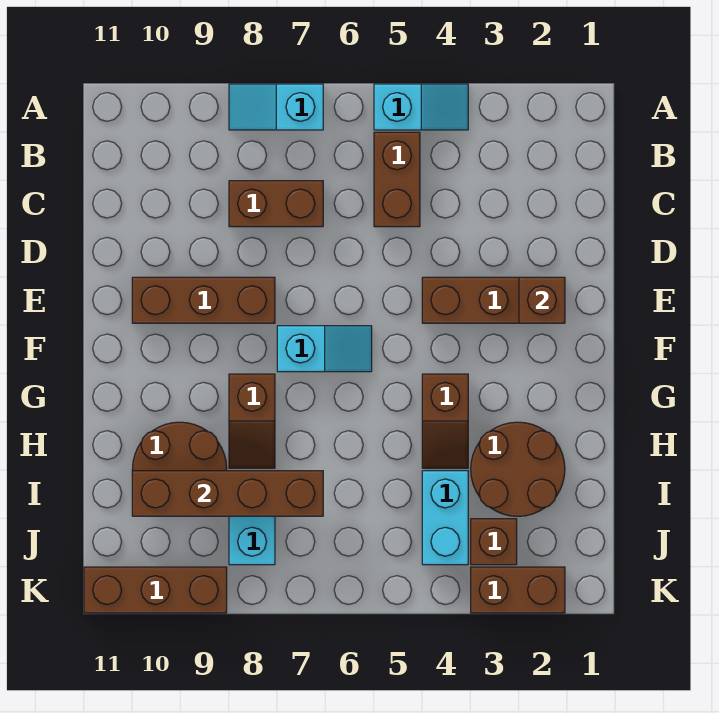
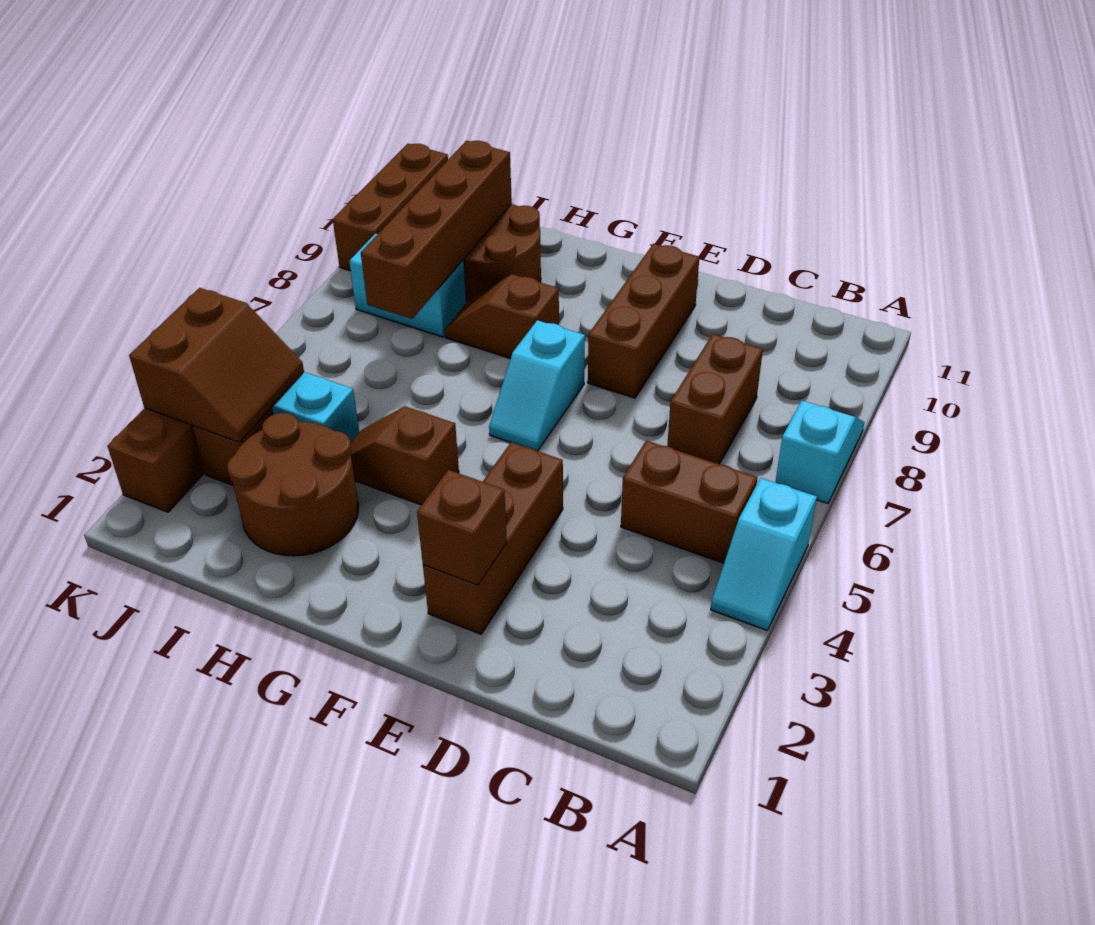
none -> brown slope J3:K4 level 2 top K

